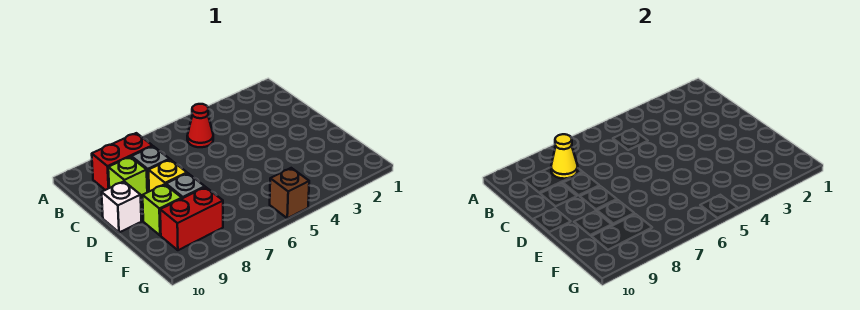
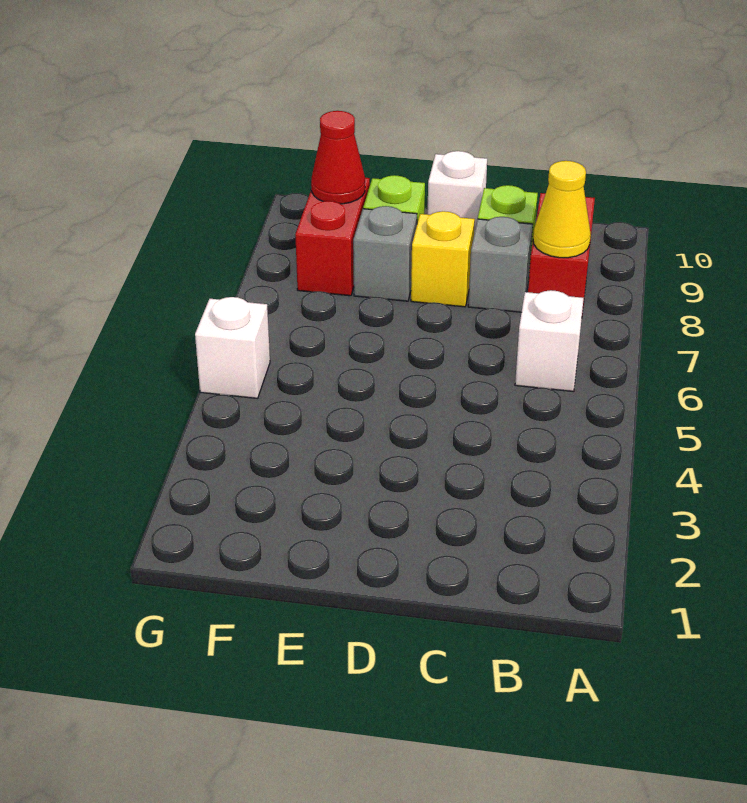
red cone B5 level 1 -> red cone F9 level 2
none -> white brick B6 level 1
brown brick G5 level 1 -> white brick G5 level 1

